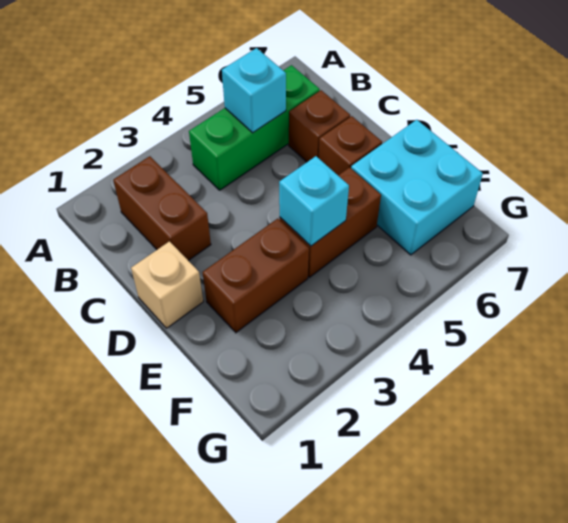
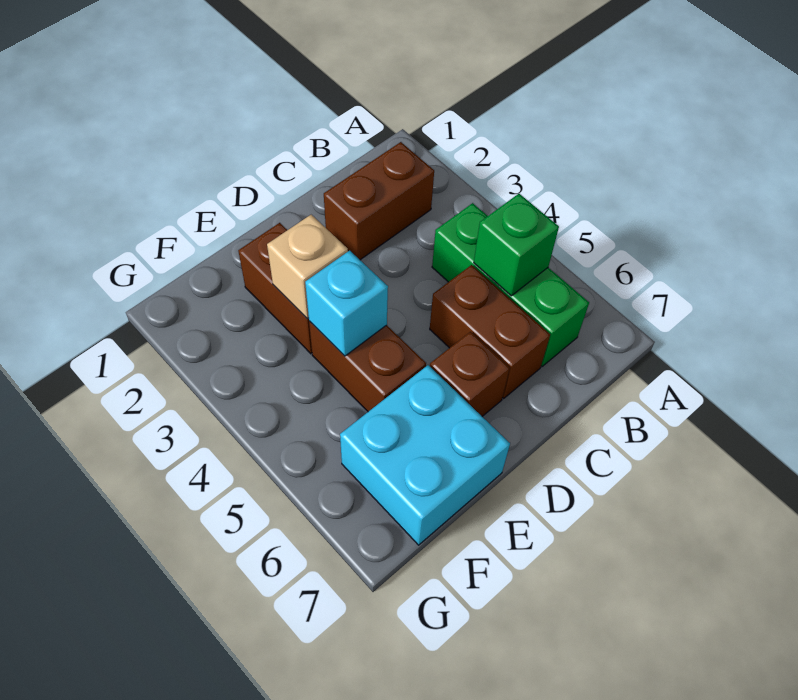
cyan brick B5 level 2 -> green brick B5 level 2
brown brick C6 level 1 -> brown brick C5:C6 level 1
tan brick D1 level 1 -> tan brick E3 level 2

